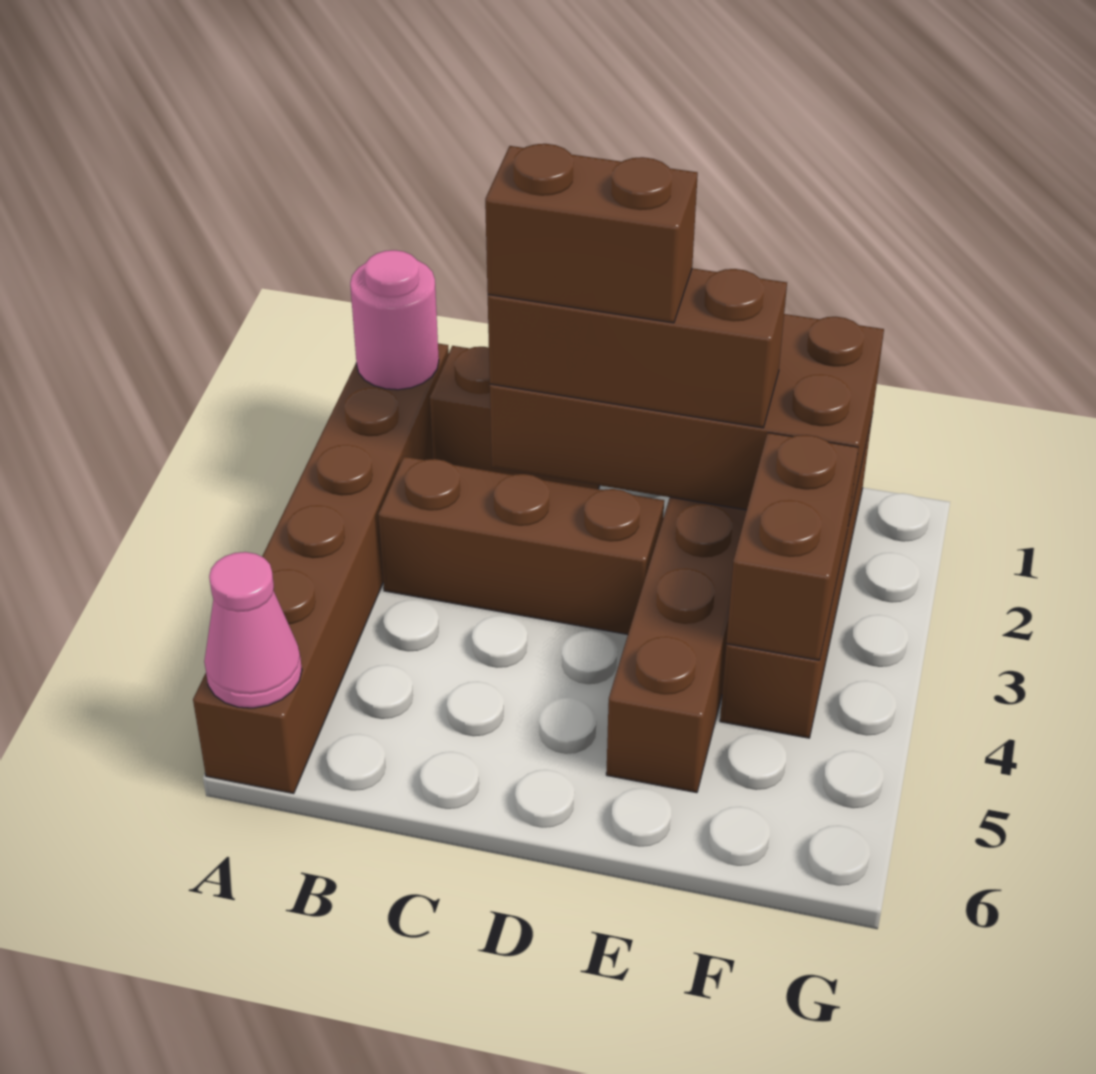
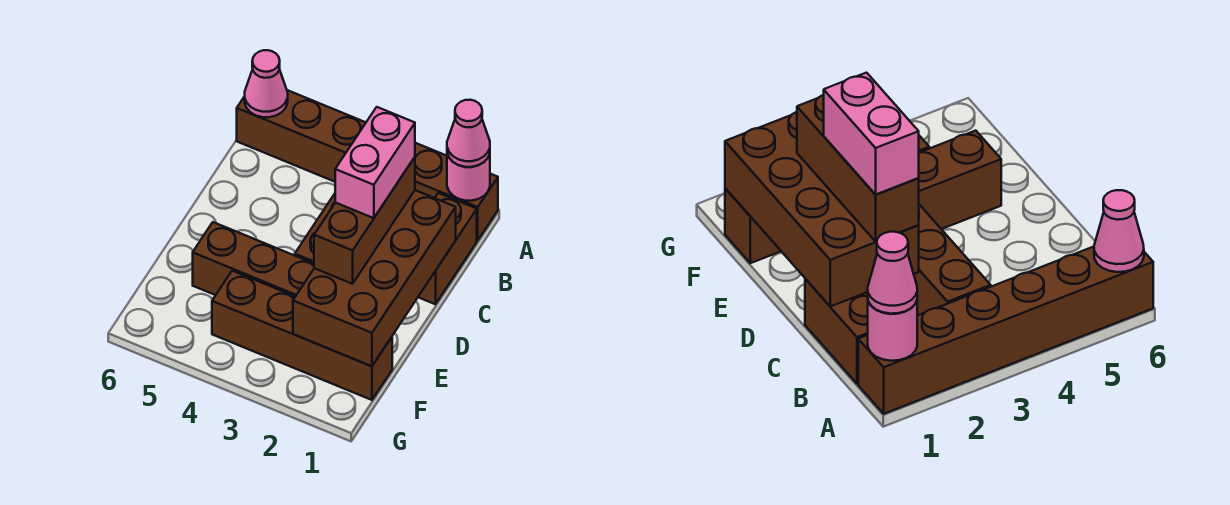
none -> pink cone A1 level 3
brown brick C2:D2 level 4 -> pink brick C2:D2 level 4
brown brick F3:F4 level 2 -> none

